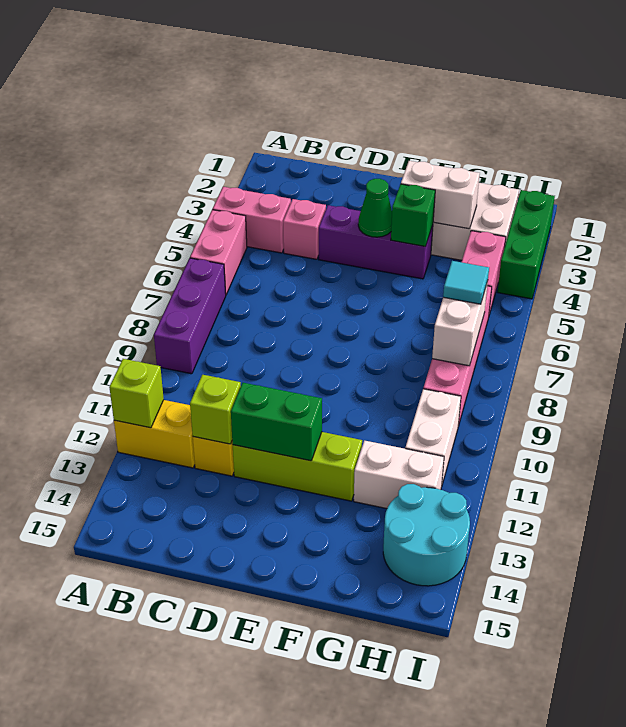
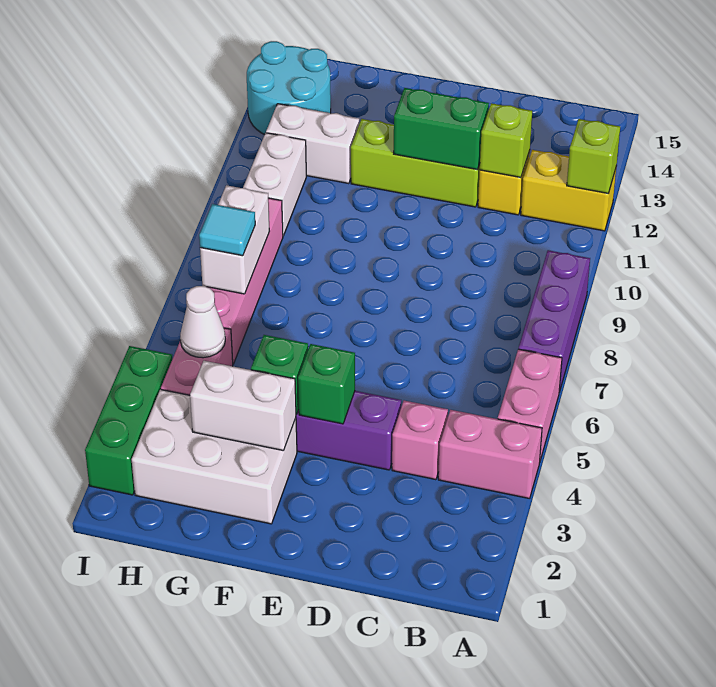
green cone E4 level 2 -> green brick E4 level 2
none -> white cone H5 level 2

